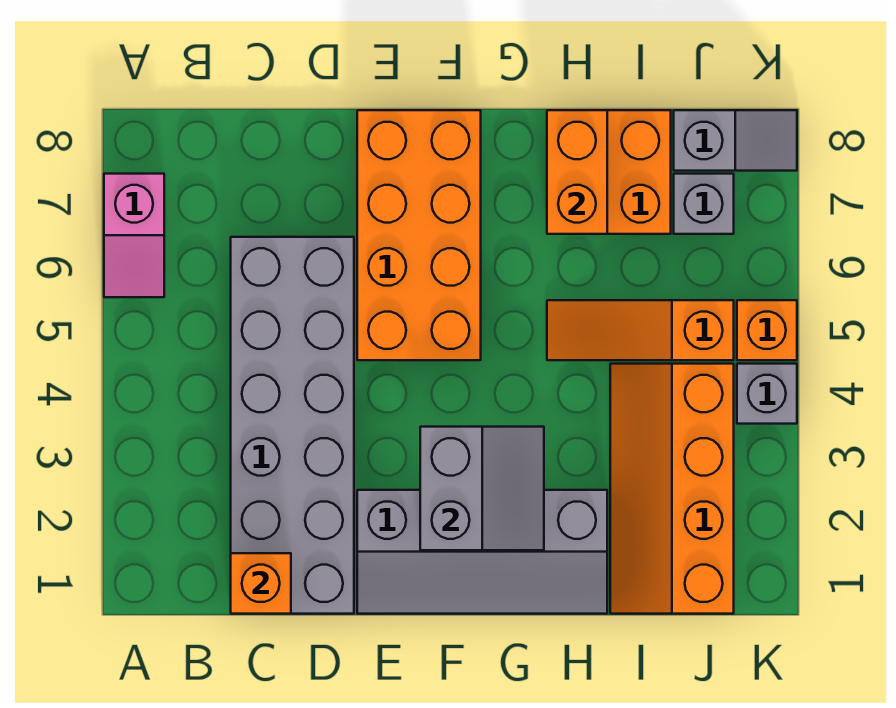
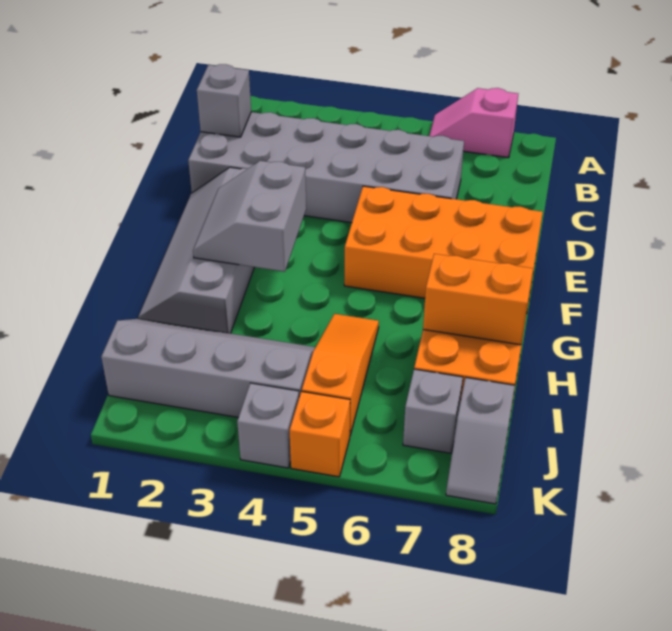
orange brick C1 level 2 -> grey brick C1 level 2
grey slope F2:G3 level 2 top F -> grey slope F2:G3 level 2 top 3
orange slope I1:J4 level 1 top J -> grey slope I1:J4 level 1 top J

